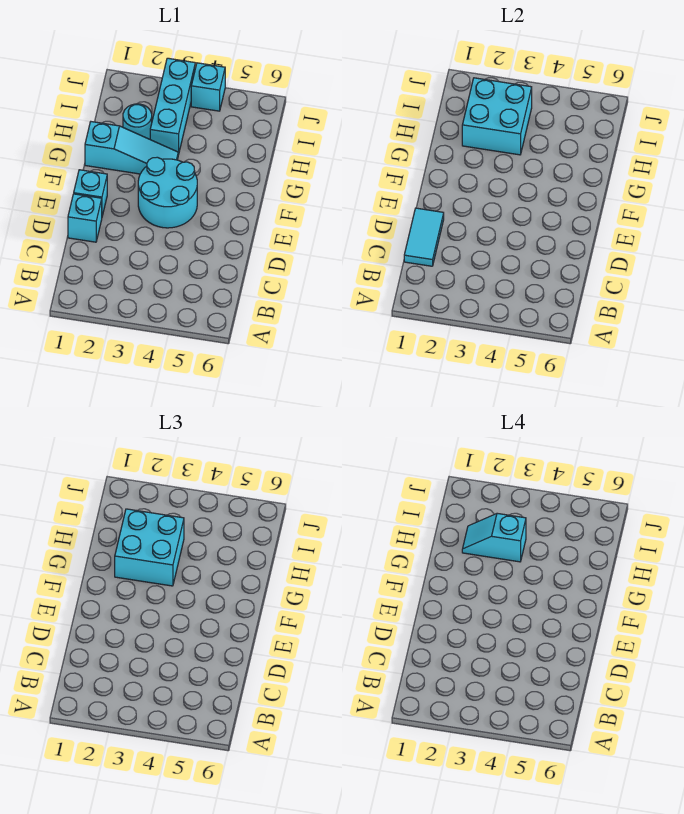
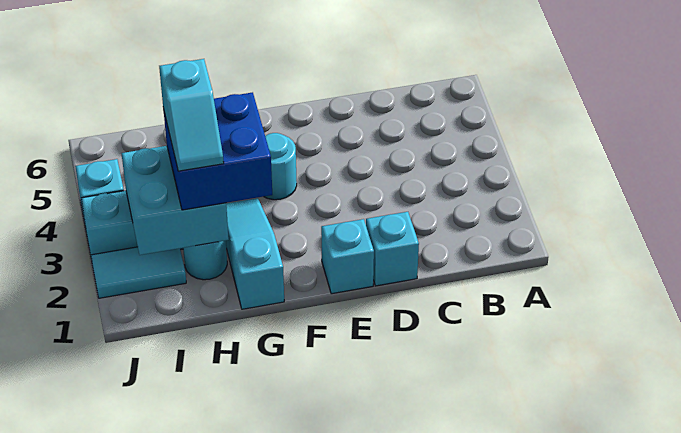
cyan tile C1:D1 level 2 -> cyan tile I2:J2 level 1
cyan round brick E3:F4 level 1 -> cyan round brick F4 level 1
cyan brick G2:H3 level 3 -> blue brick G2:H3 level 3

